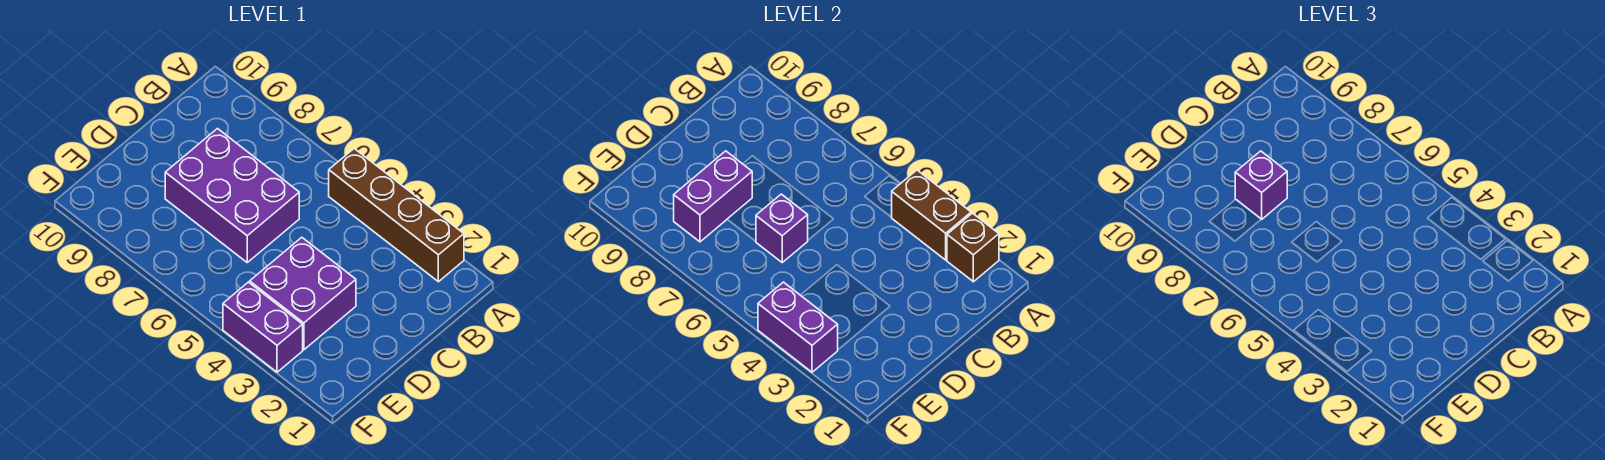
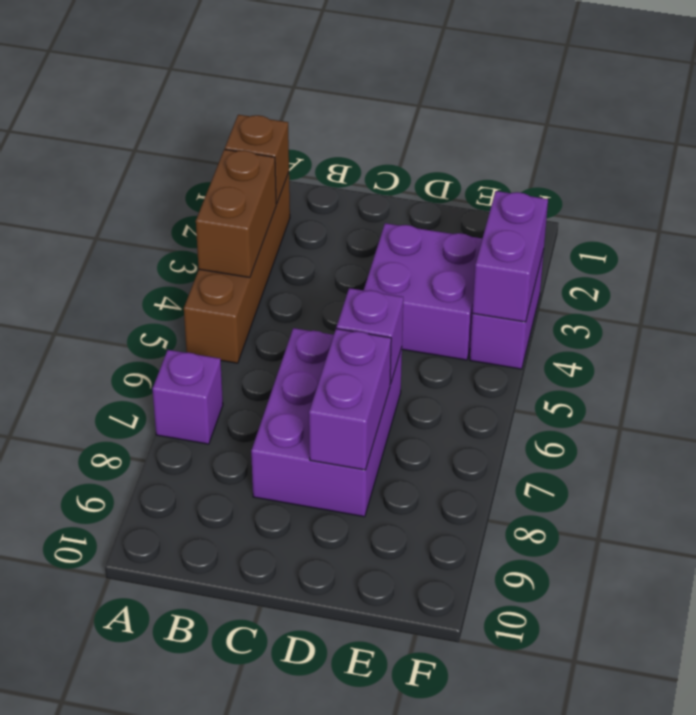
purple brick D8:E8 level 2 -> purple brick D7:D8 level 2
purple brick D8 level 3 -> purple brick A7 level 1

